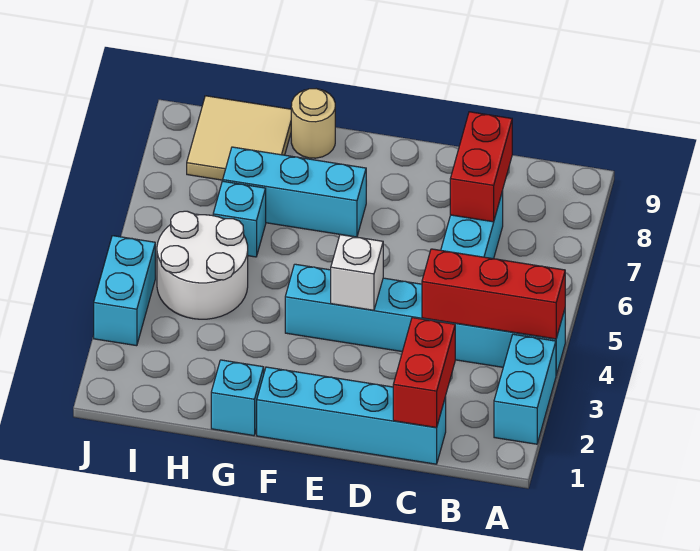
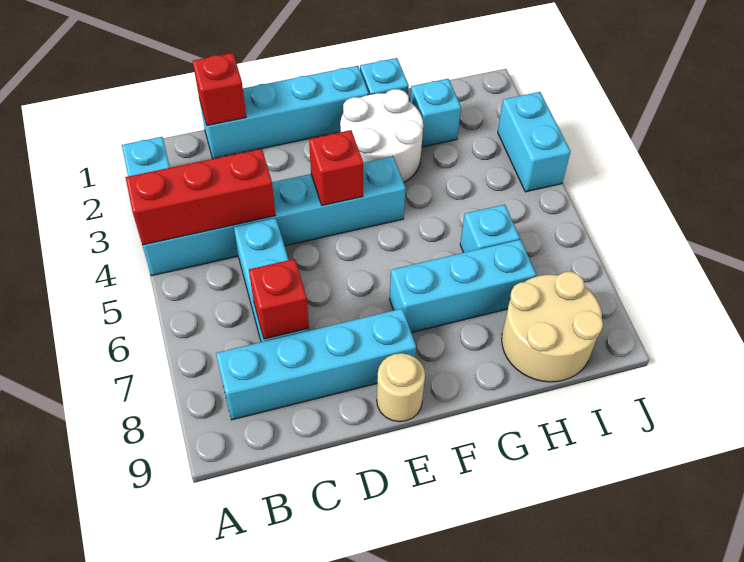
none -> cyan brick B8:E8 level 1
red brick C1:C2 level 2 -> red brick C1 level 2
red brick C7:C8 level 2 -> red brick C7 level 2
white brick E4 level 2 -> red brick E4 level 2
tan round brick G9 level 1 -> tan round brick E9 level 1
none -> cyan brick H2 level 1
white round brick H4:I5 level 1 -> white round brick F2:G3 level 1
tan tile H8:I9 level 1 -> tan round brick H8:I9 level 1

